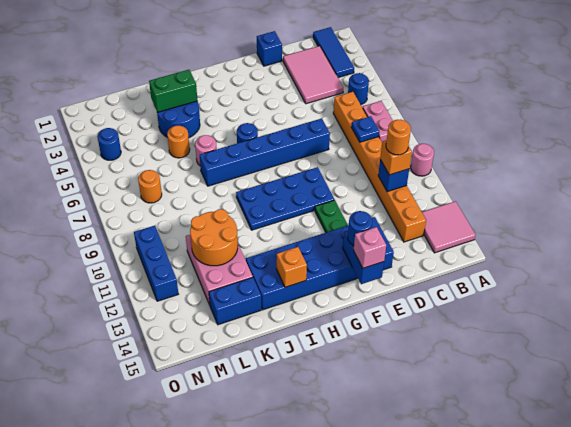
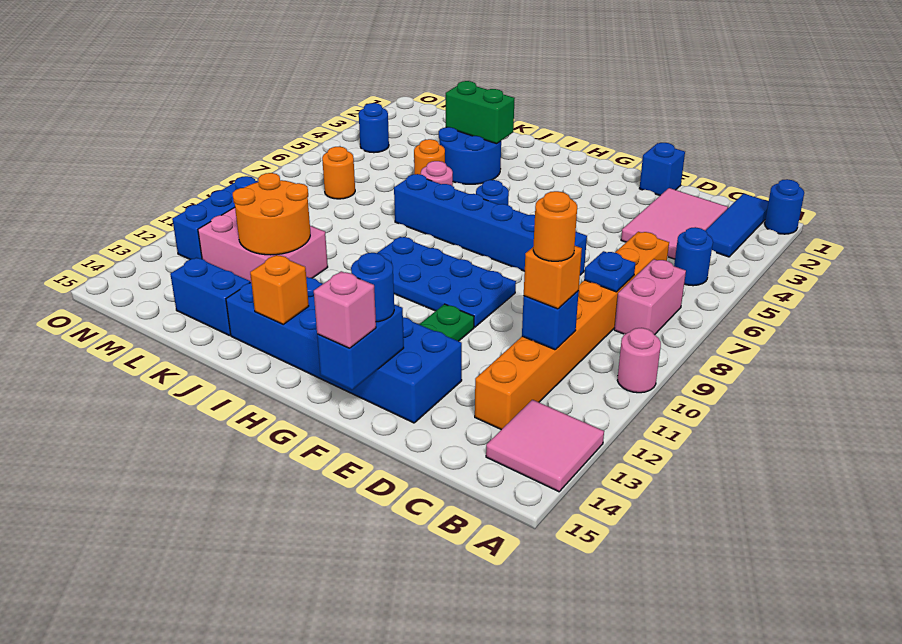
none -> blue round brick A1 level 1
pink brick K11:L13 level 1 -> pink brick K11:M12 level 1

